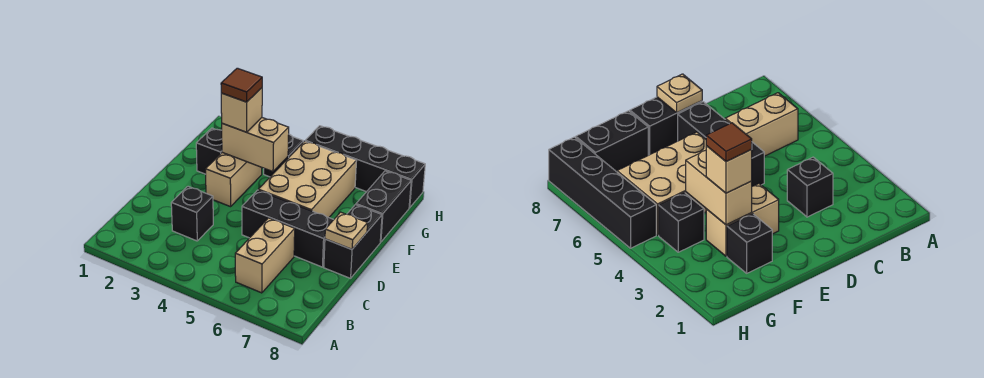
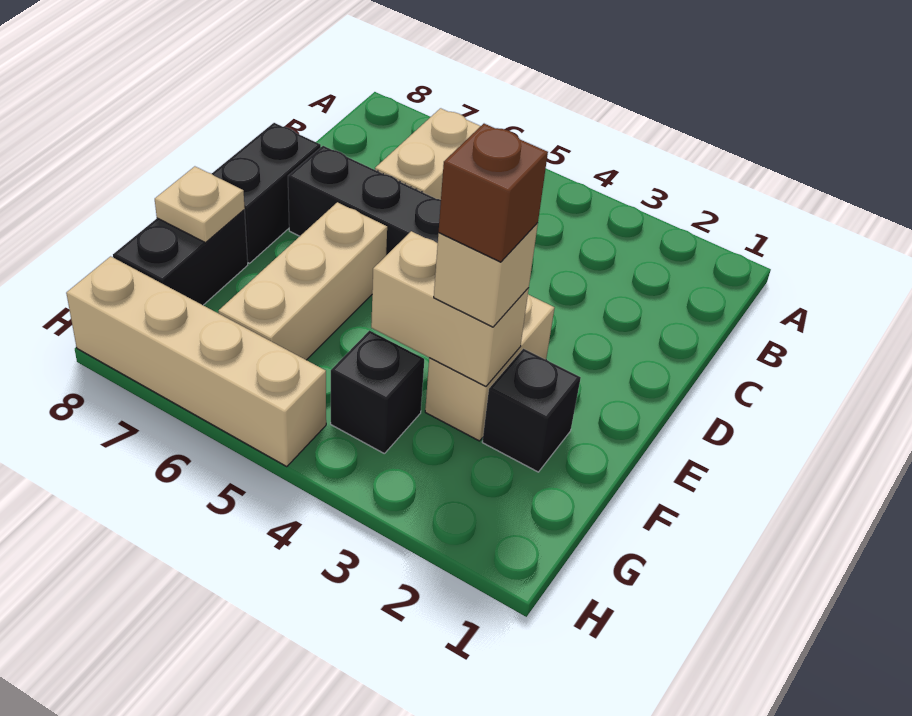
black brick C3 level 1 -> none
tan plate D8 level 2 -> tan plate F8 level 2
tan brick E5:G6 level 1 -> tan brick E6:G6 level 1
brown tile F3 level 4 -> brown brick F3 level 4
black brick H5:H8 level 1 -> tan brick H5:H8 level 1

